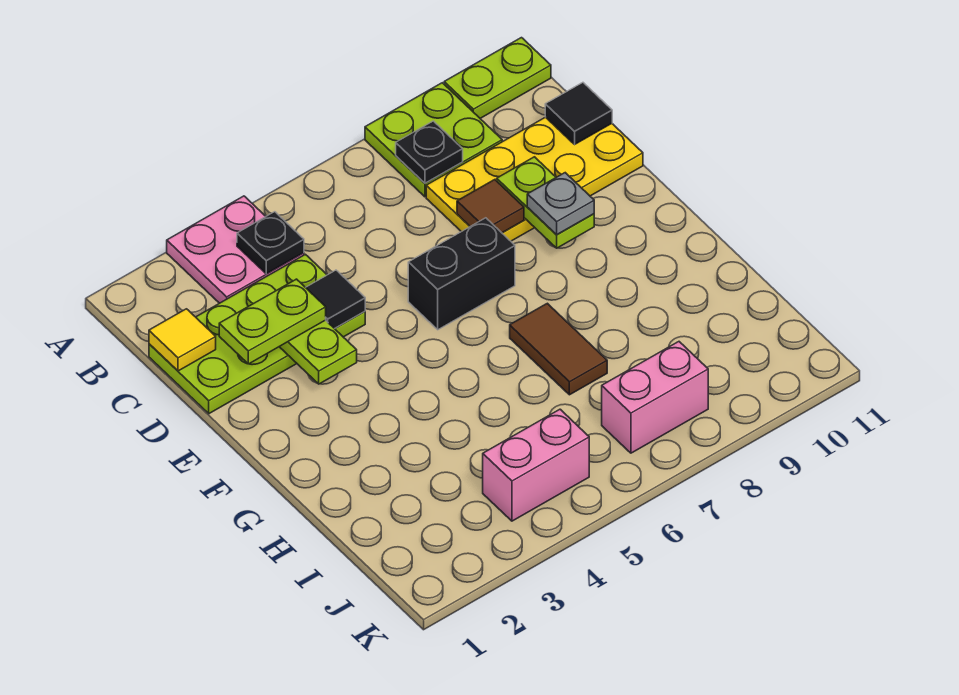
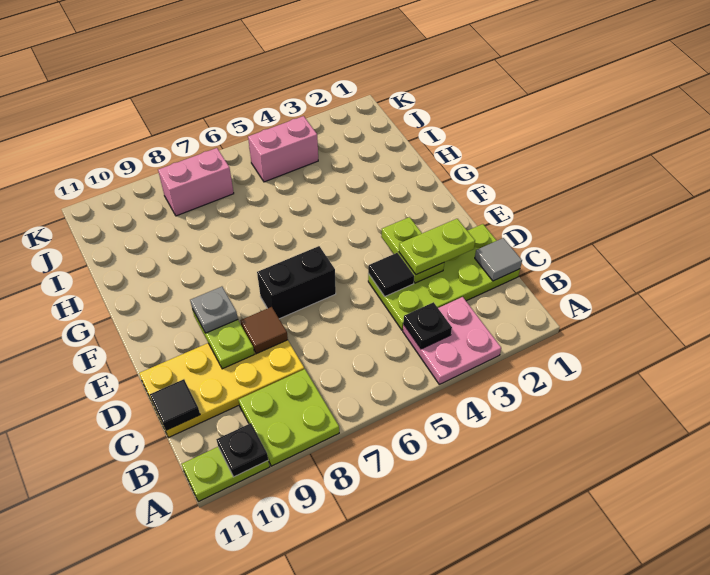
black plate B8 level 2 -> black plate A10 level 2
yellow tile C1 level 2 -> grey tile C1 level 2
brown tile G7:H7 level 1 -> none

